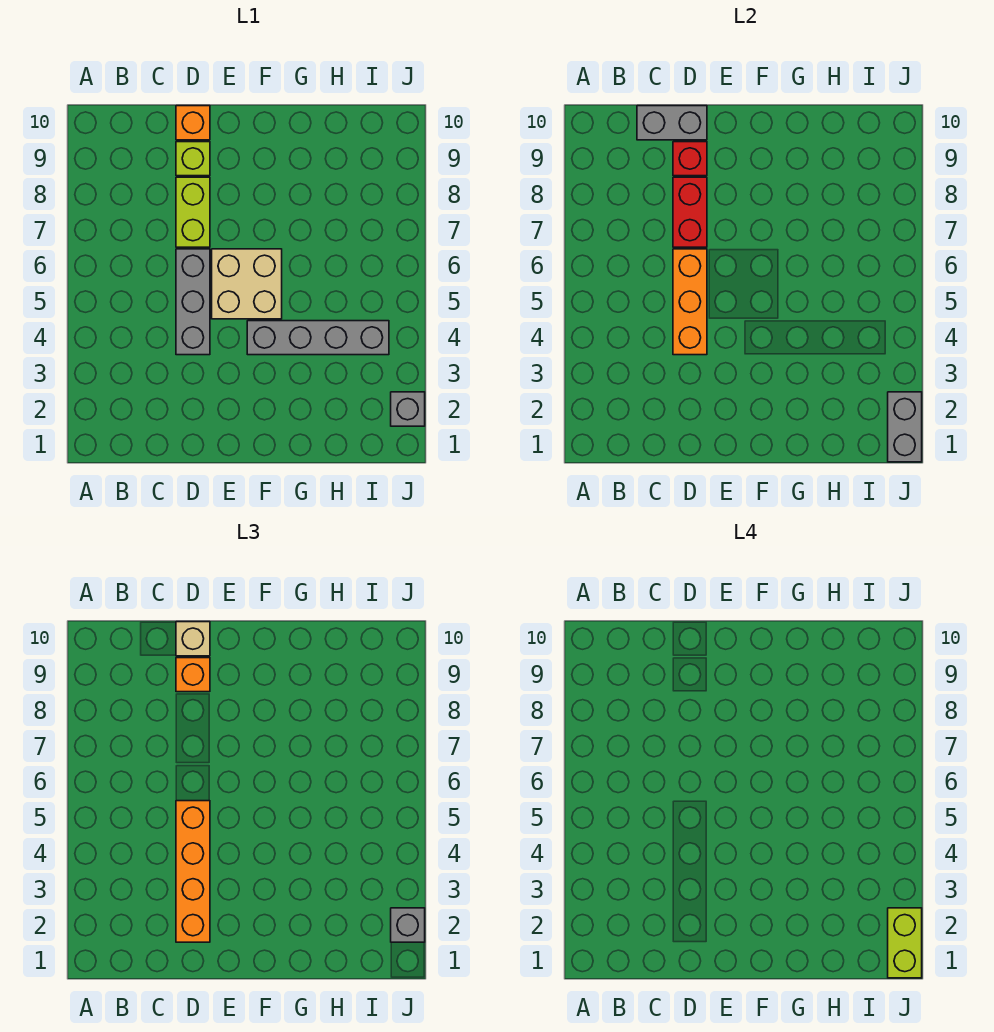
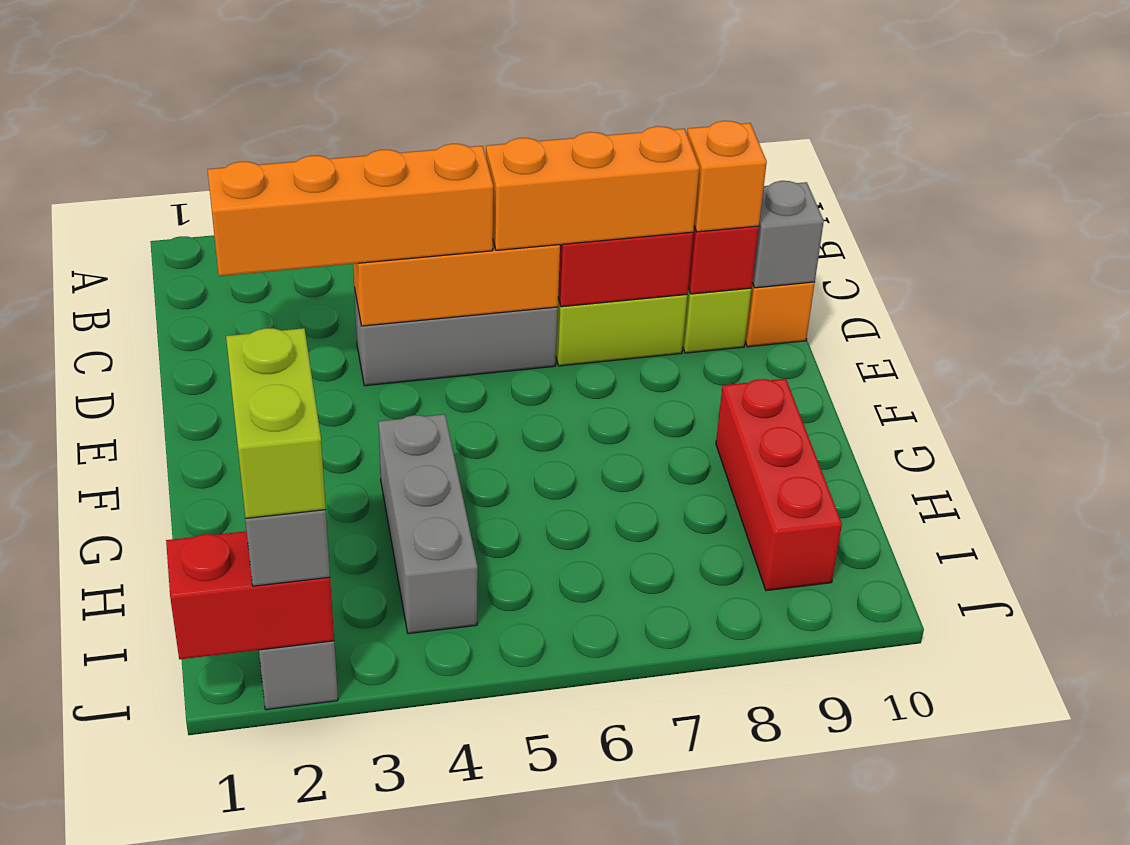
grey brick C10:D10 level 2 -> grey brick D10 level 2
none -> orange brick D6:D8 level 3
tan brick D10 level 3 -> none
tan brick E5:F6 level 1 -> none
grey brick F4:I4 level 1 -> grey brick G4:I4 level 1
none -> red brick G9:I9 level 1
grey brick J1:J2 level 2 -> red brick J1:J2 level 2
lime brick J1:J2 level 4 -> lime brick I2:J2 level 4

